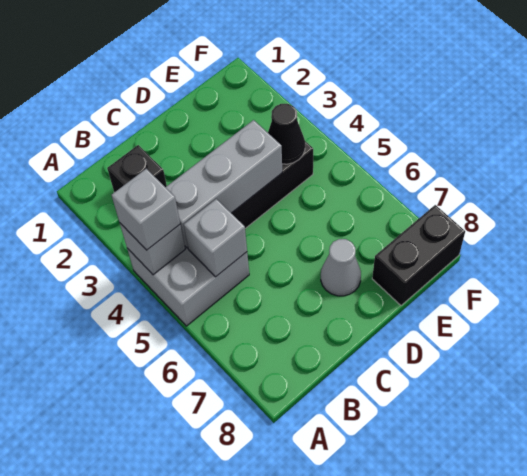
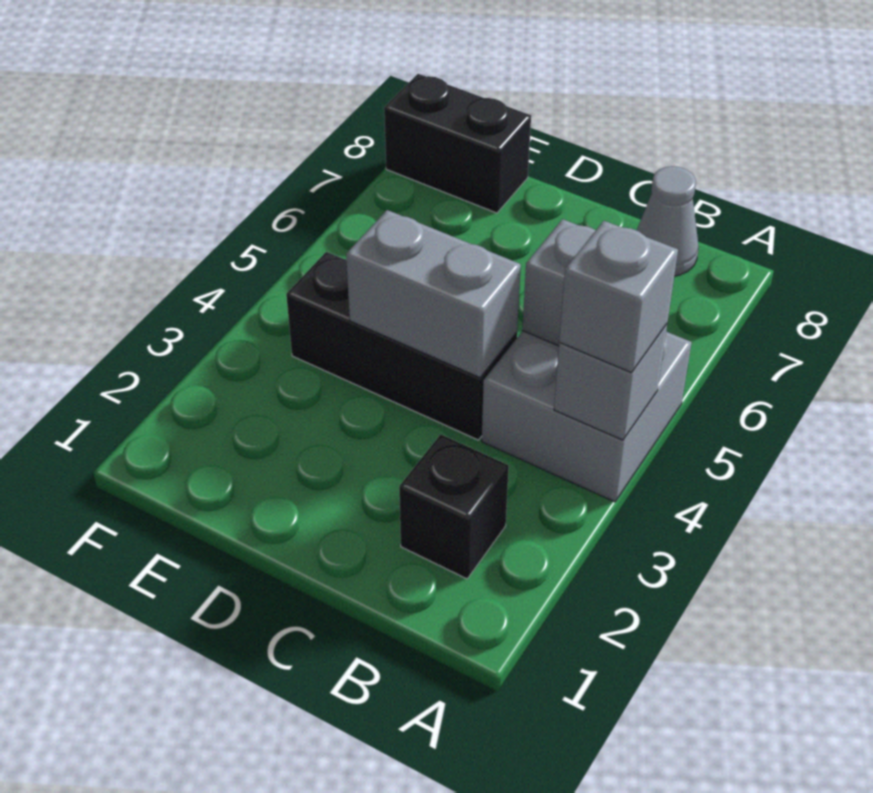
grey brick B4:D4 level 2 -> grey brick C4:D4 level 2
grey cone D7 level 1 -> grey cone B8 level 1
black cone E4 level 2 -> none

